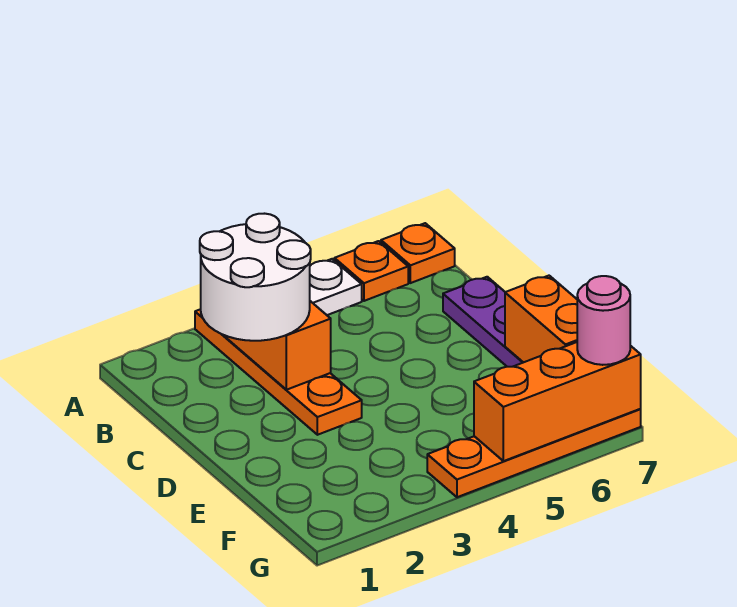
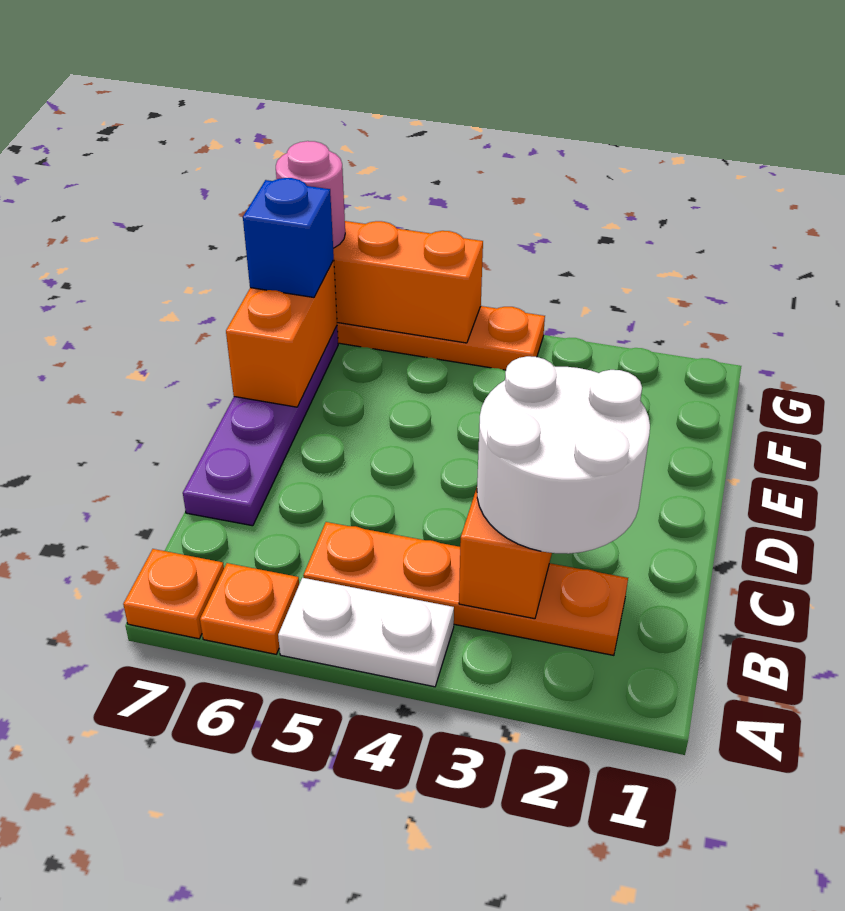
orange plate A3:D3 level 1 -> orange plate B2:B5 level 1
none -> blue brick F7 level 3

